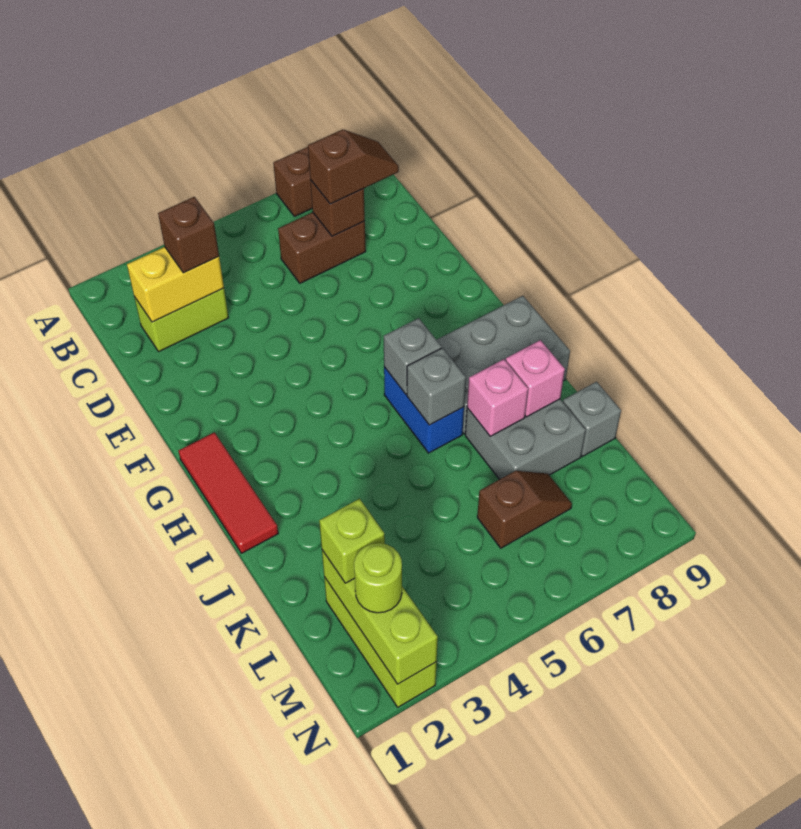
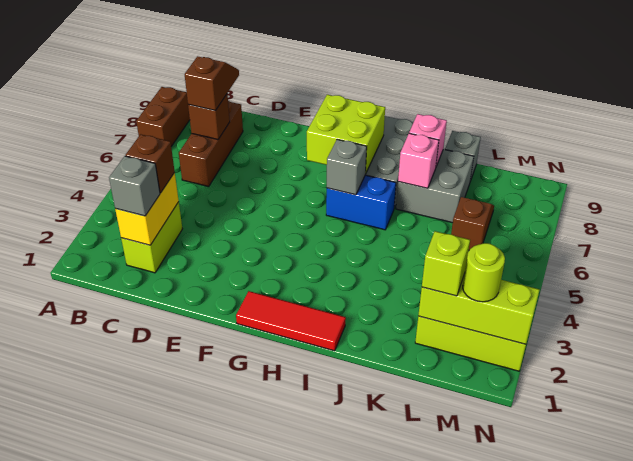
brown brick C6:C7 level 1 -> brown brick C6:C8 level 1
none -> lime brick G7:H8 level 2
grey brick I6 level 2 -> grey brick C2 level 3

